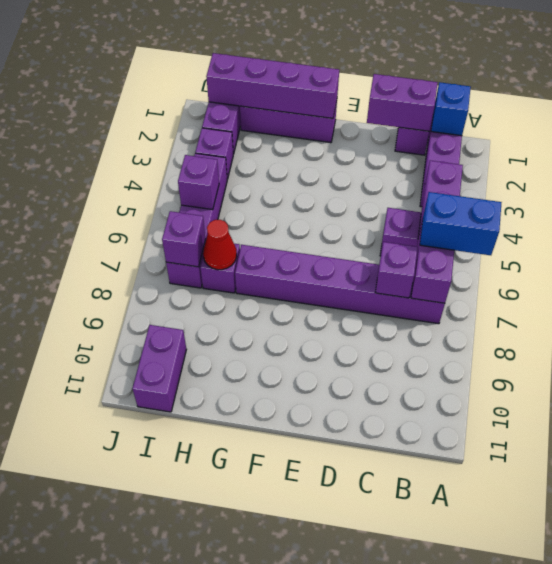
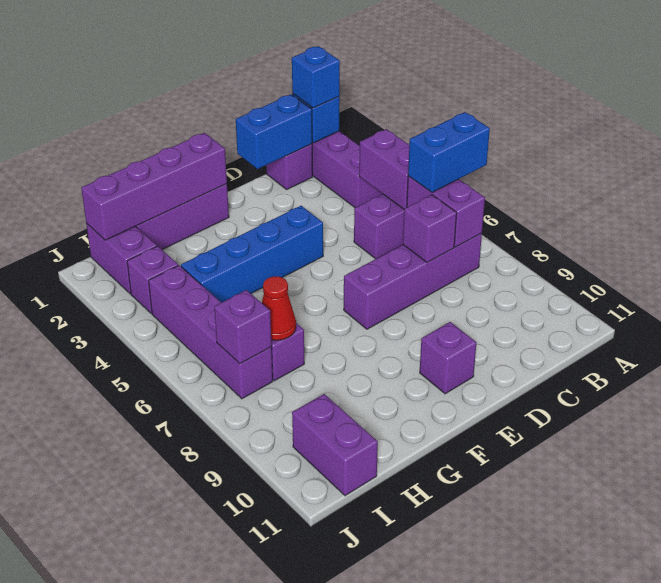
none -> blue brick B1 level 3
purple brick B7:G7 level 1 -> purple brick B7:E7 level 1
purple brick C1:D1 level 2 -> blue brick C1:D1 level 2
none -> blue brick E4:H4 level 1
purple brick I5 level 2 -> purple brick E10 level 1

